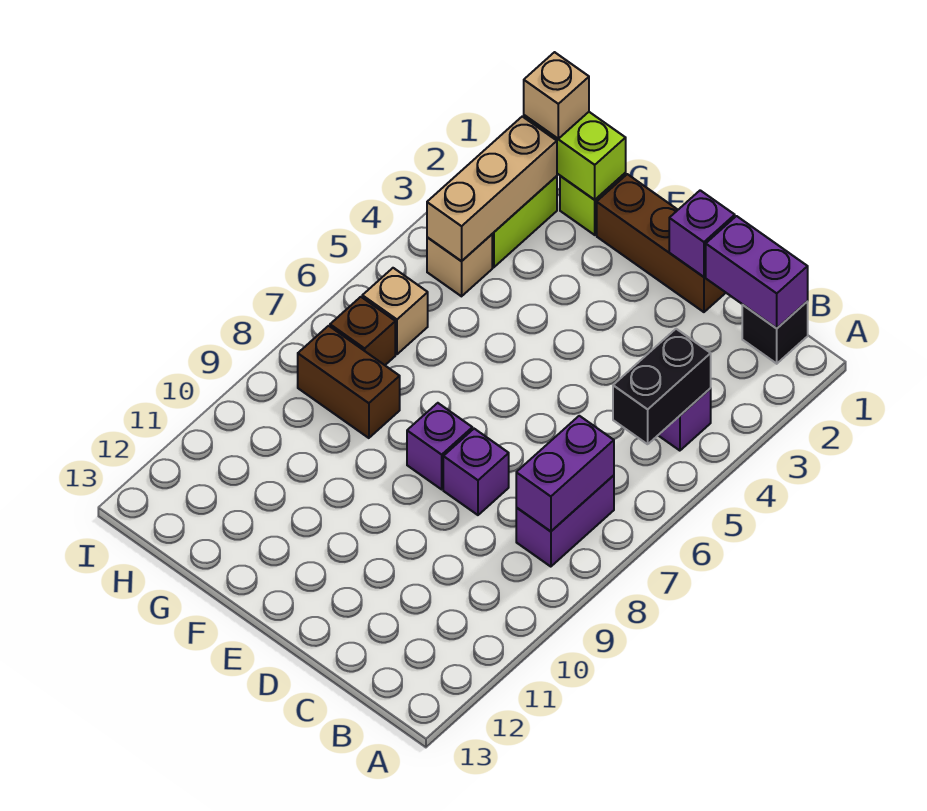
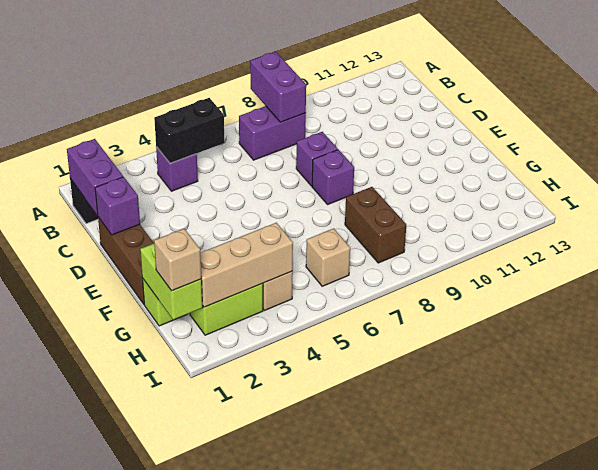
purple brick B7:B8 level 2 -> purple brick A8:B8 level 2
brown brick H7 level 1 -> none

